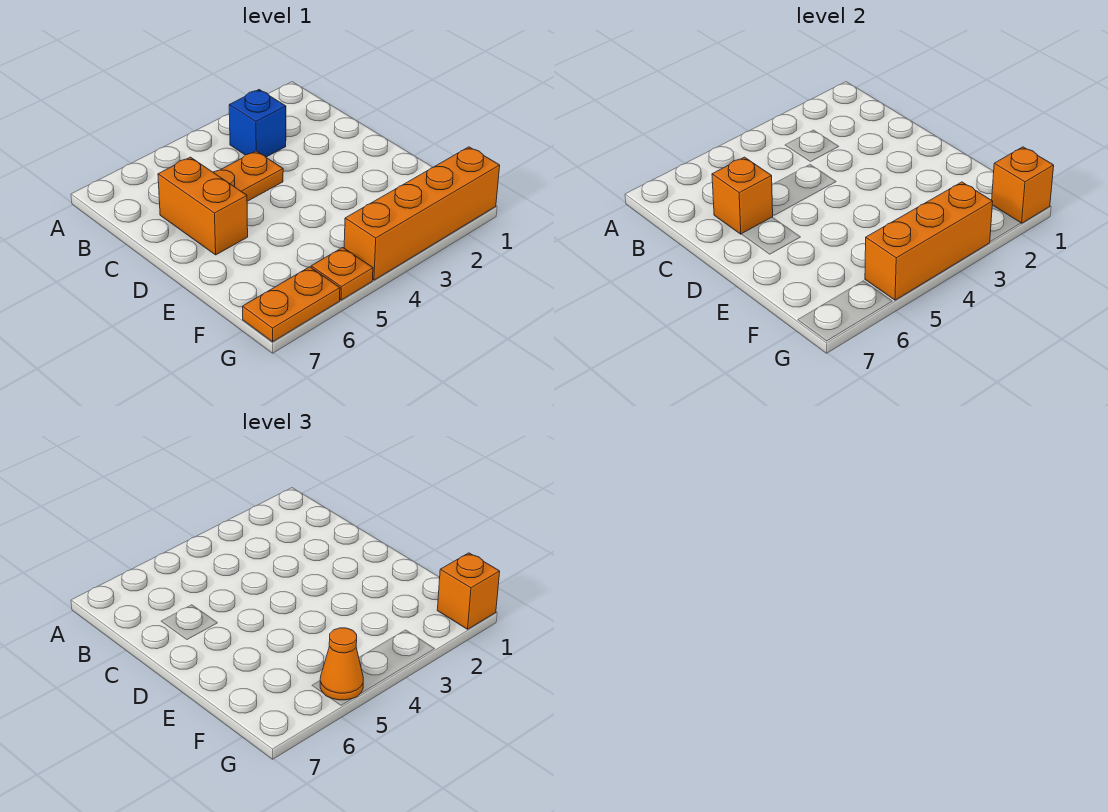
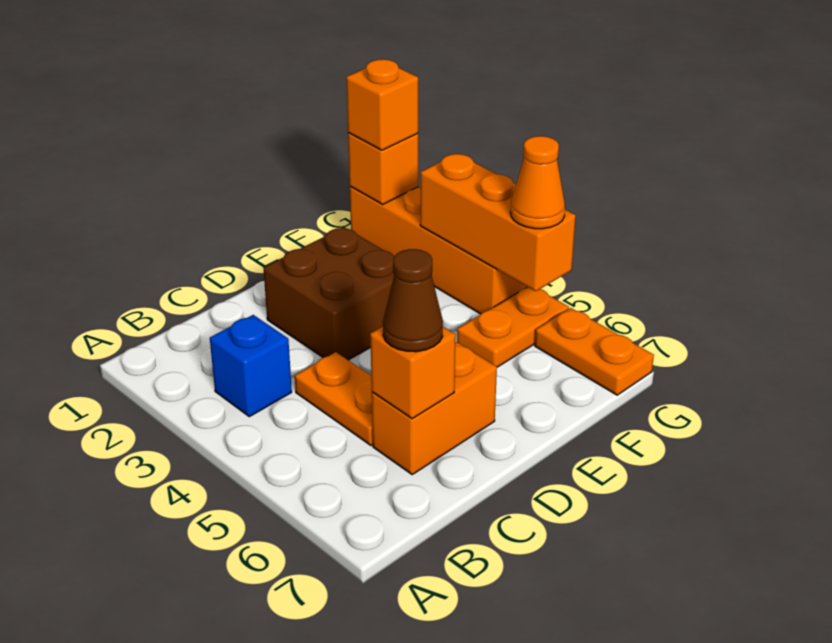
none -> brown cone C6 level 3
none -> brown brick D2:E3 level 1
orange plate G5 level 1 -> orange plate F5:G5 level 1

